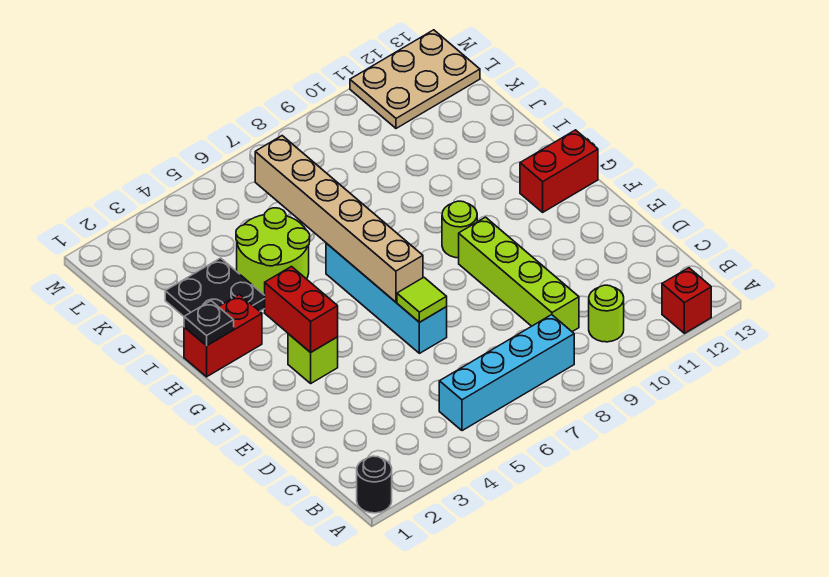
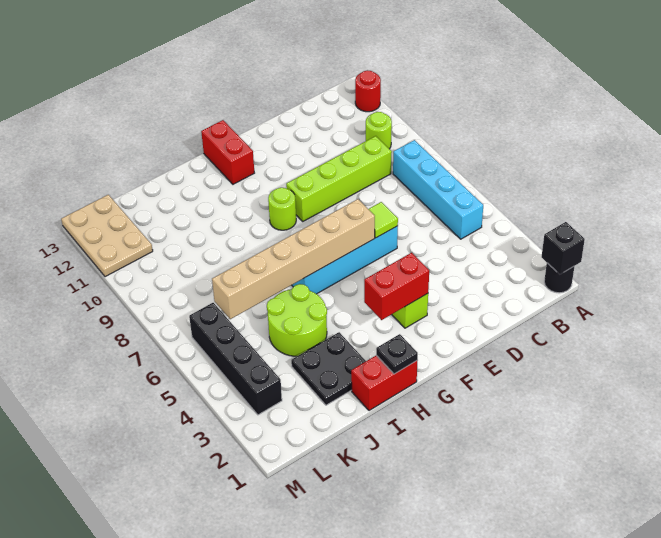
none -> black brick A1 level 2
red brick A12 level 1 -> red round brick A12 level 1
red brick H1:H2 level 1 -> red brick H1:I1 level 1
none -> black brick L3:L6 level 1

